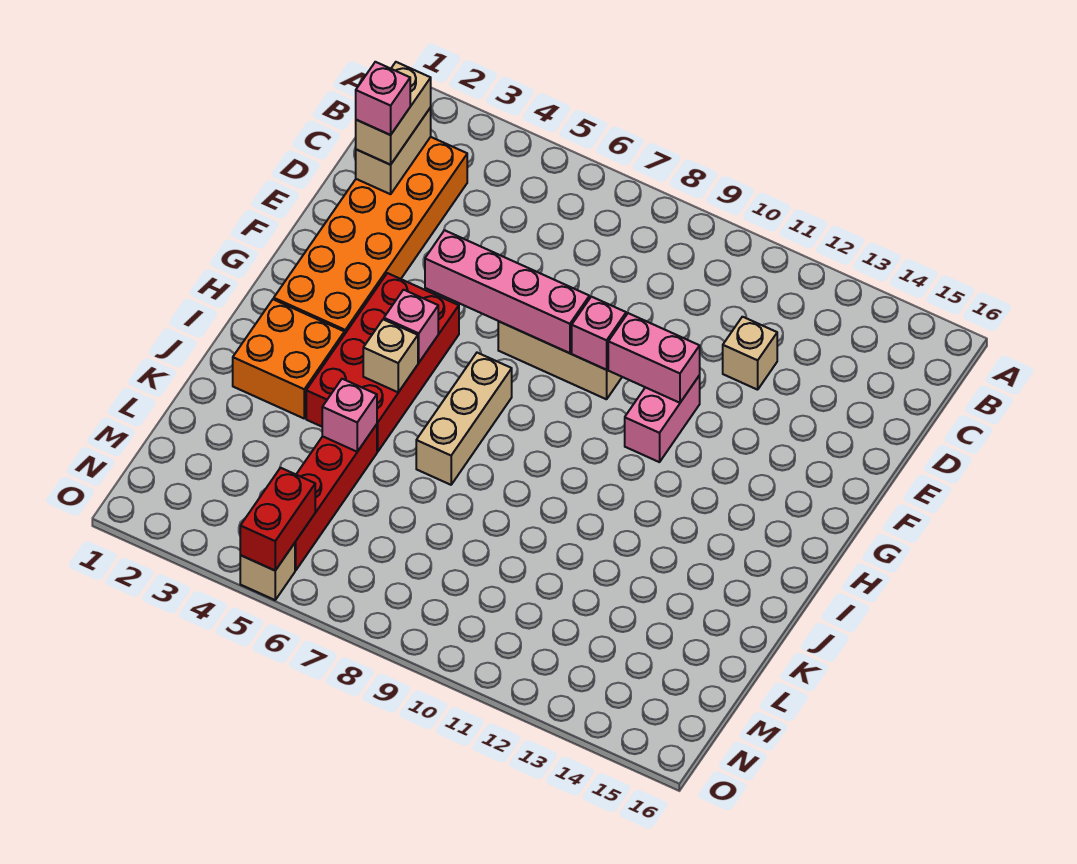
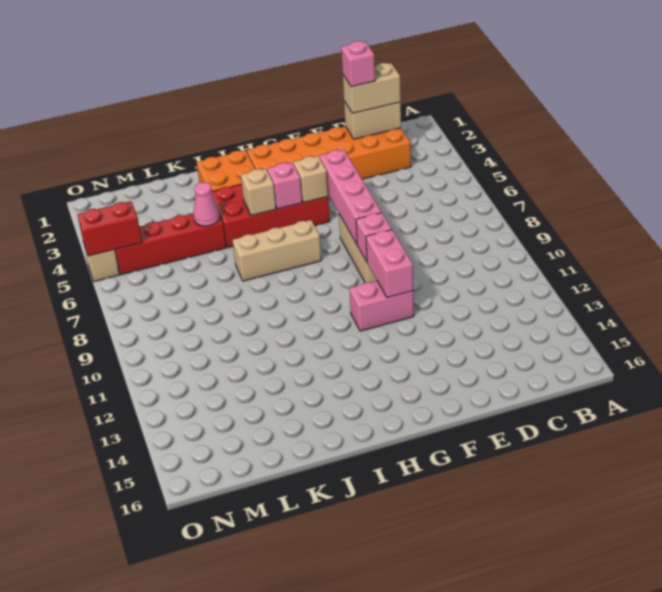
tan brick D12 level 1 -> tan brick G5 level 2
pink brick K5 level 2 -> pink cone K5 level 2

